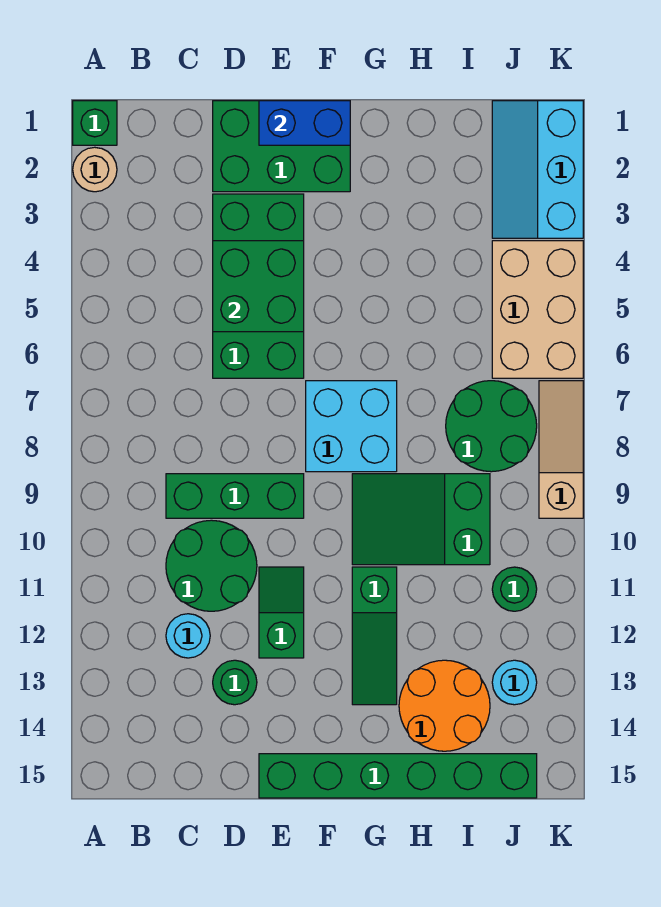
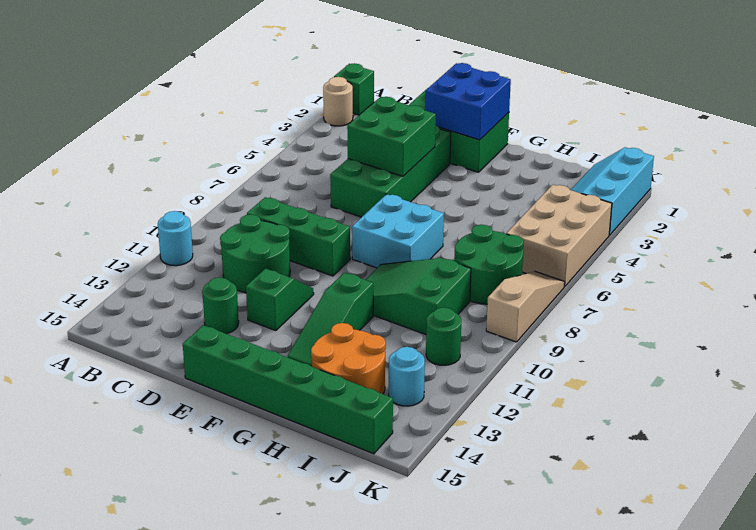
cyan round brick C12 level 1 -> cyan round brick A11 level 1
blue brick E1:F1 level 2 -> blue brick E1:F2 level 2

